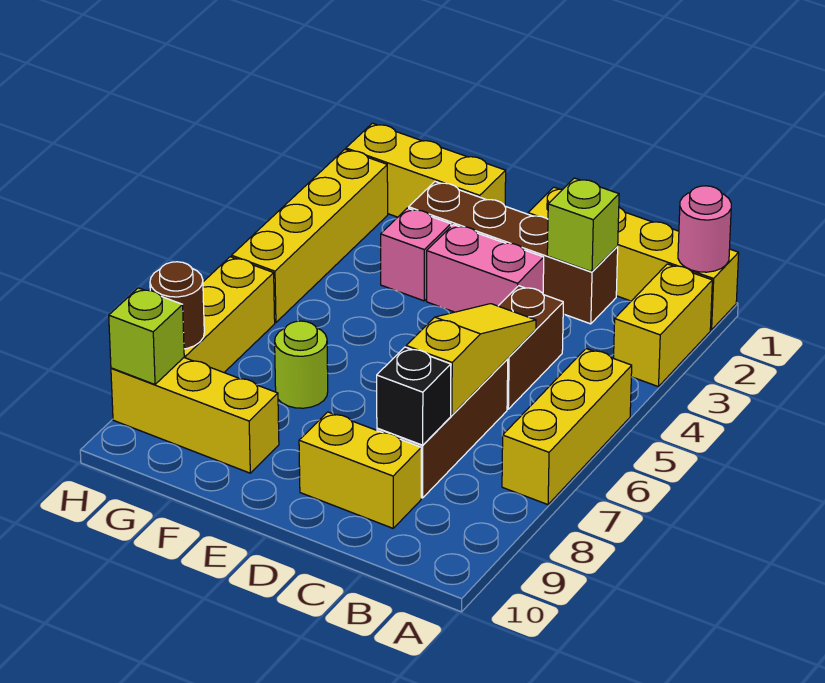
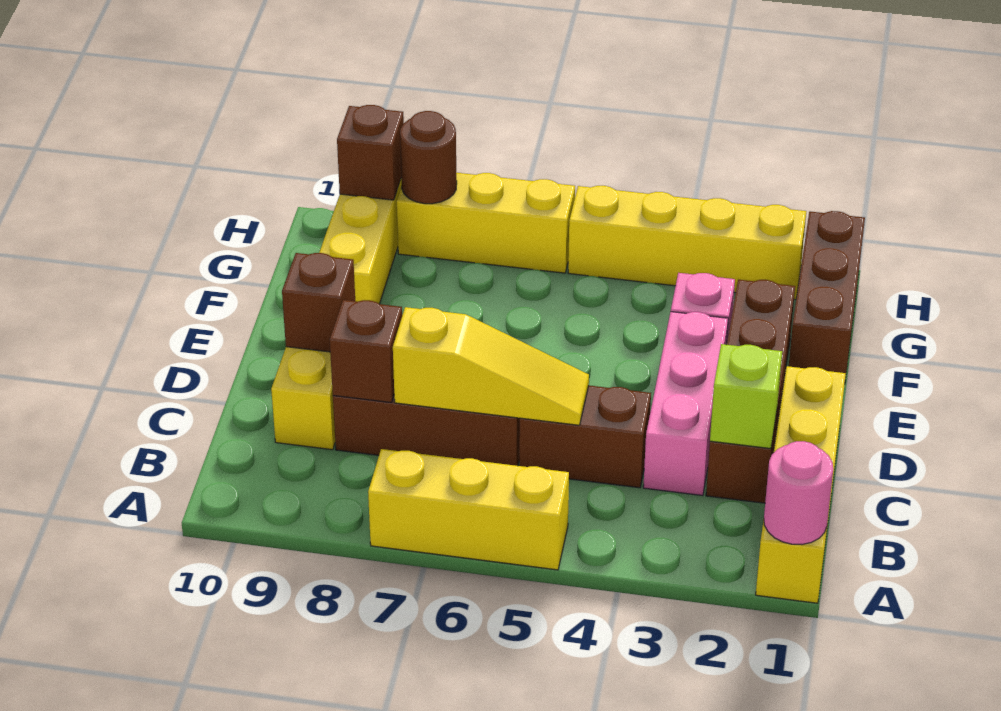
yellow brick A2:A3 level 1 -> none
black brick C8 level 2 -> brown brick C8 level 2
pink brick D3:E3 level 1 -> pink brick C3:E3 level 1
none -> brown brick D9 level 2
yellow brick F1:H1 level 1 -> brown brick F1:H1 level 1
lime round brick F7 level 1 -> none
lime brick H9 level 2 -> brown brick H9 level 2

